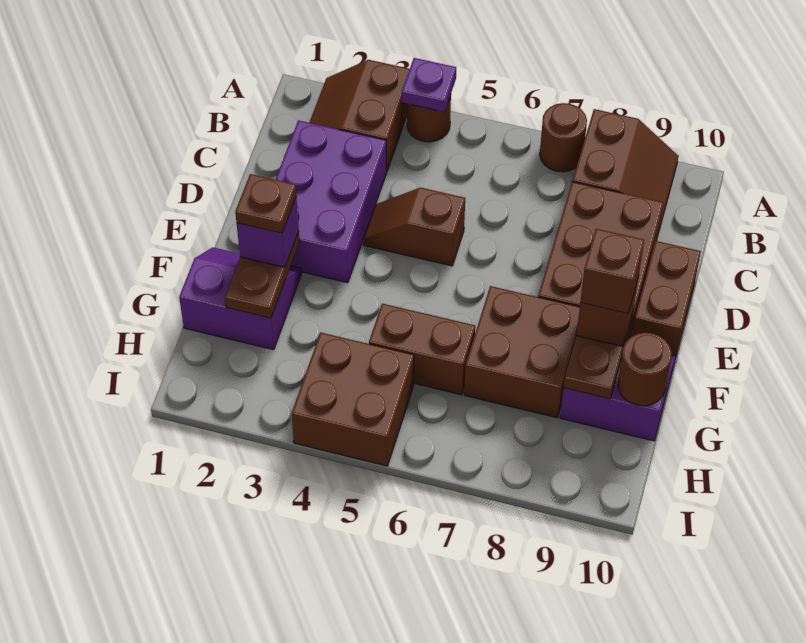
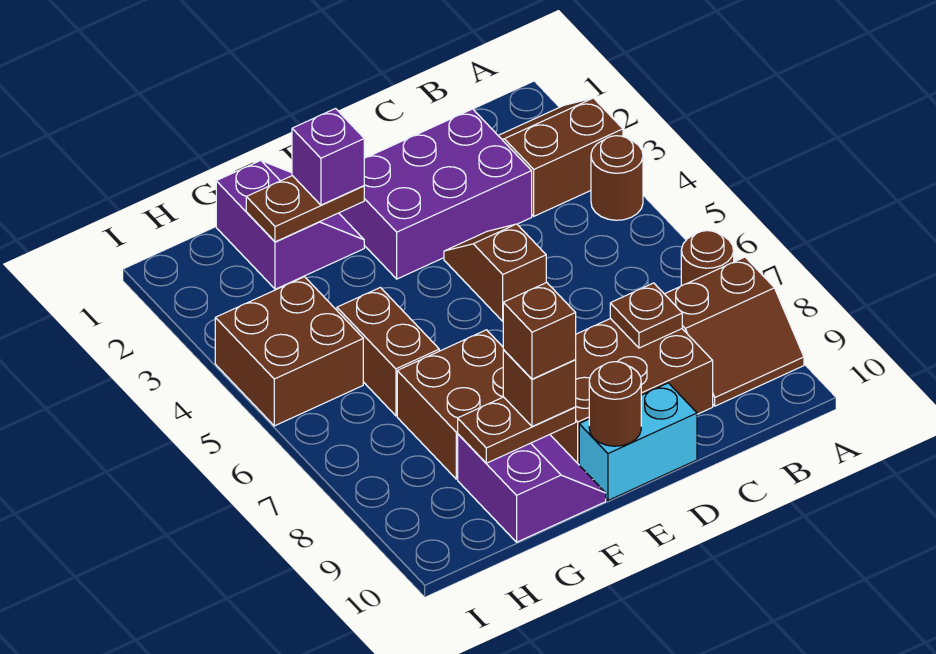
purple plate A4 level 2 -> none
brown brick D10:E10 level 1 -> cyan brick D10:E10 level 1
brown plate F2 level 4 -> brown plate C8 level 2
brown round brick G10 level 2 -> brown round brick E10 level 2

